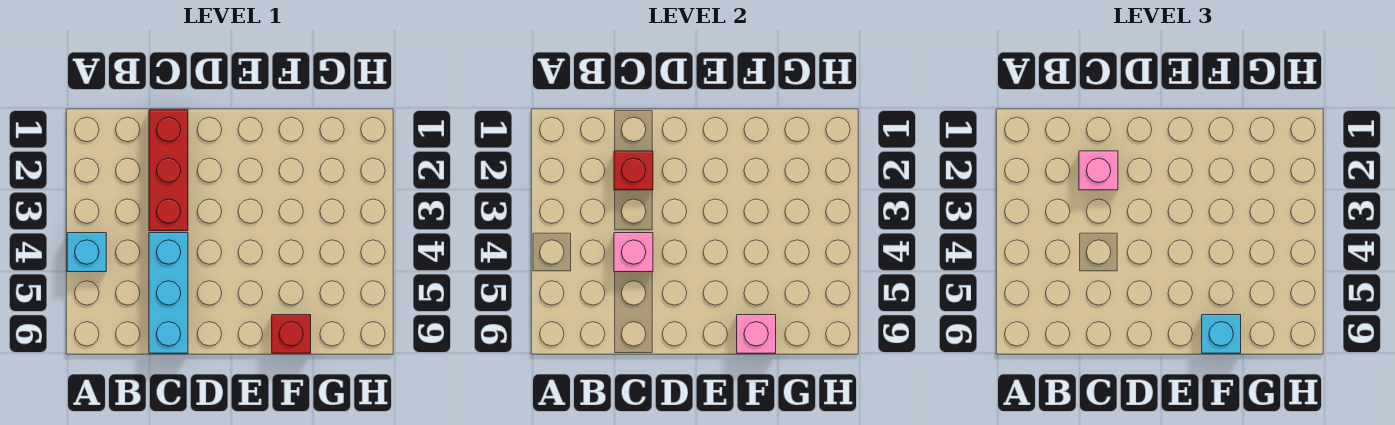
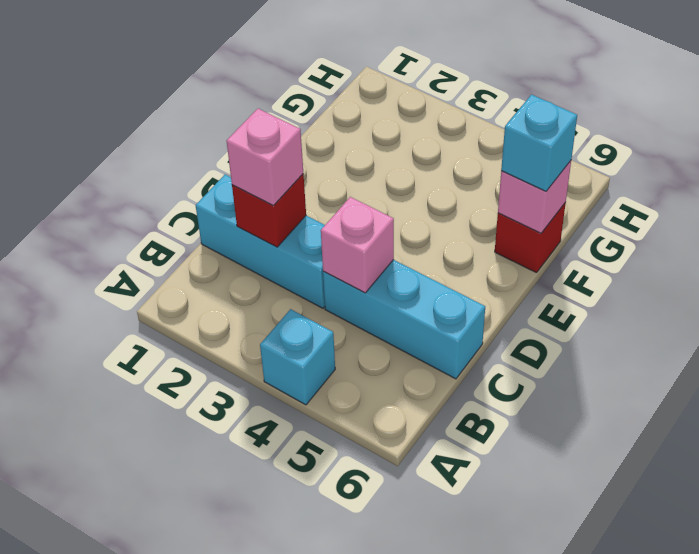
red brick C1:C3 level 1 -> cyan brick C1:C3 level 1

